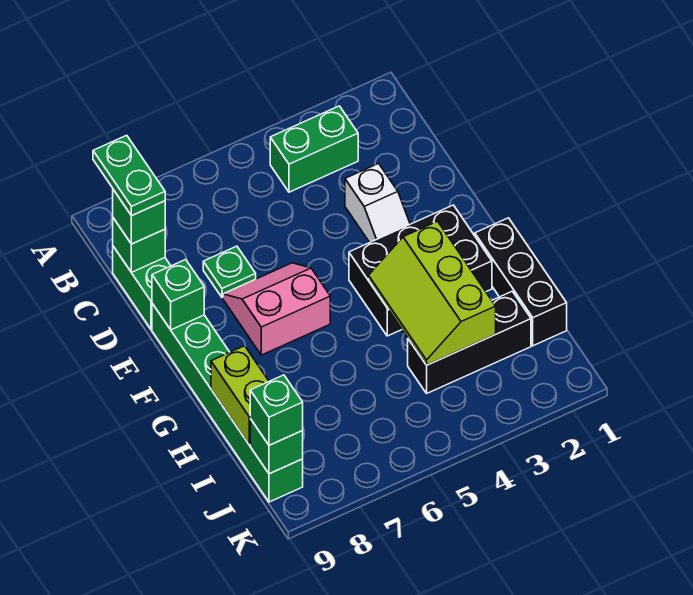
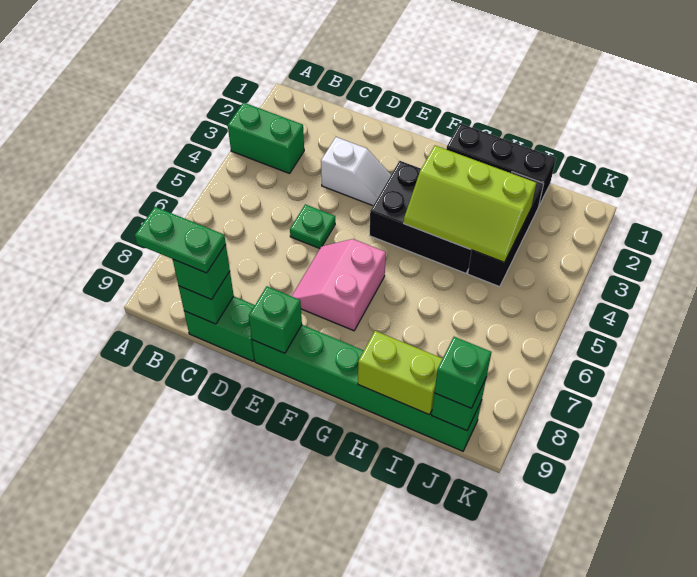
green brick B3:B4 level 1 -> green brick A3:B3 level 1
green plate D7 level 1 -> green plate D5 level 1
black brick F2:G4 level 1 -> black brick F3:H4 level 1

